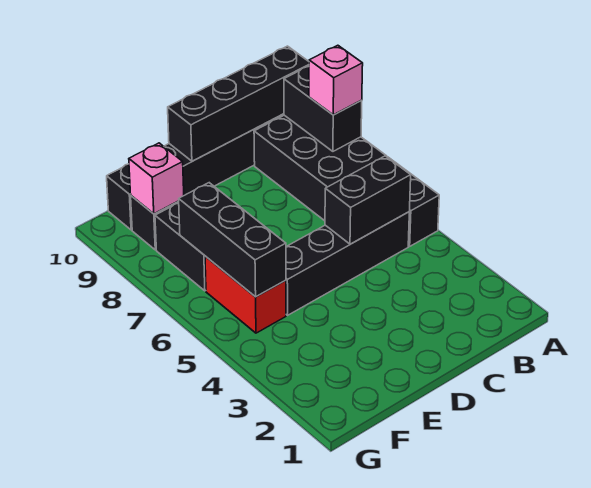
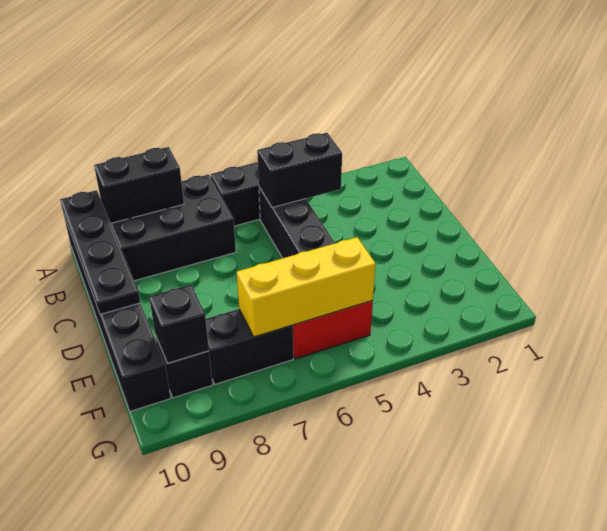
pink brick A8 level 3 -> none
black brick A10:D10 level 2 -> black plate A10:D10 level 2
black brick B5:C5 level 2 -> black brick B4:B5 level 2
black brick F5:F7 level 2 -> yellow brick F5:F7 level 2
pink brick F9 level 2 -> black brick F9 level 2

